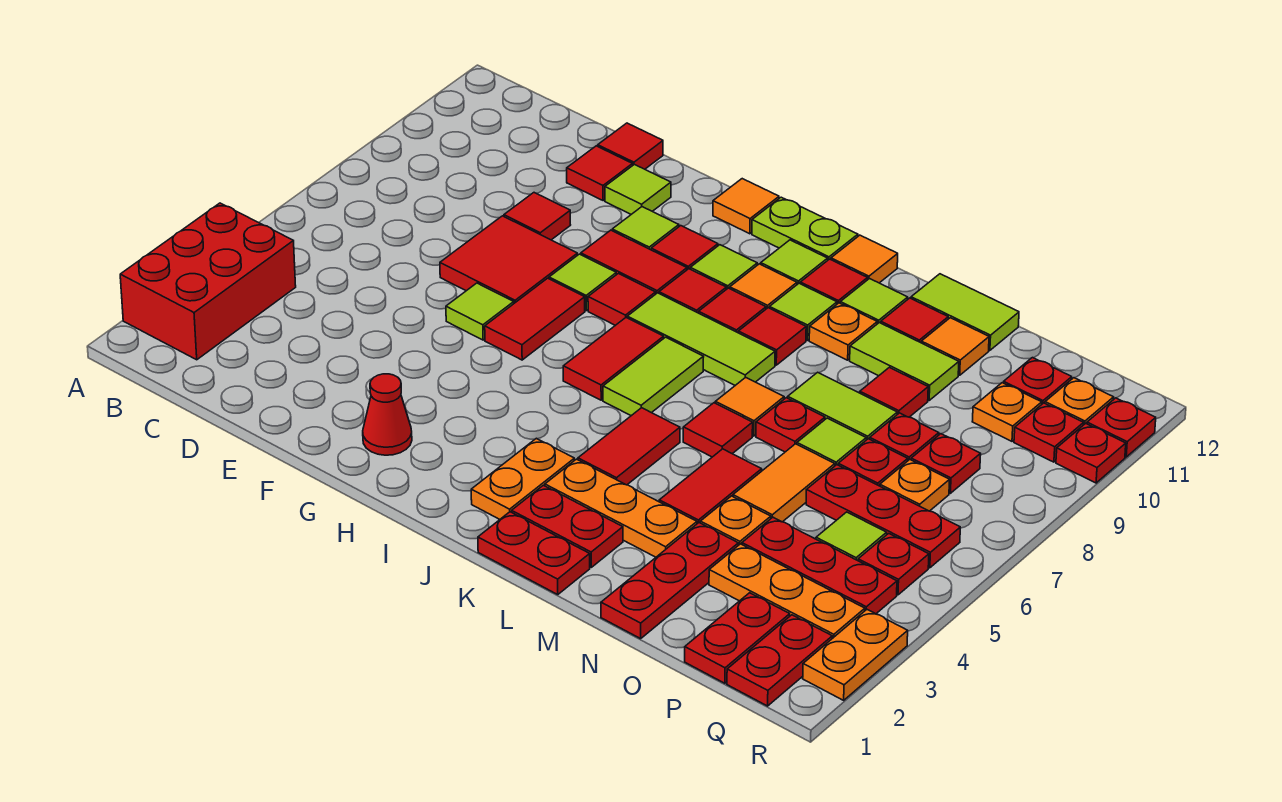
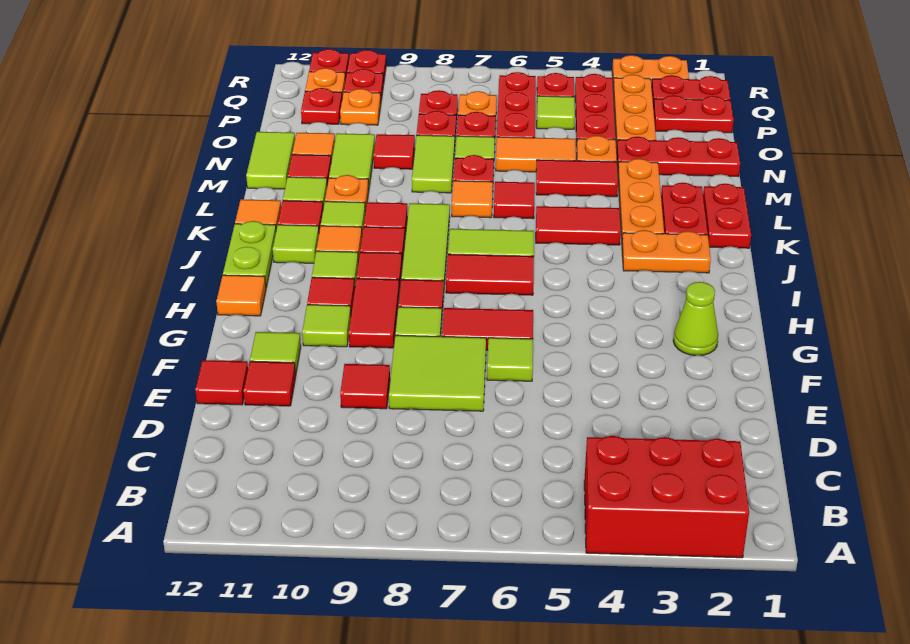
red tile E7:F8 level 1 -> lime tile E7:F8 level 1
red cone G2 level 1 -> lime cone G2 level 1

